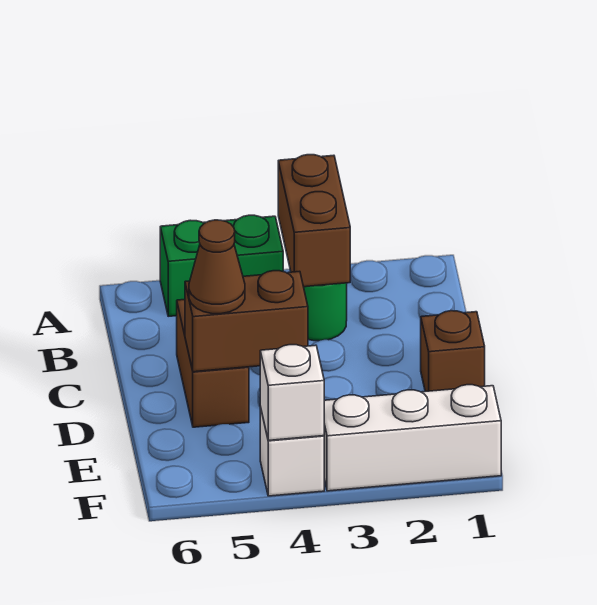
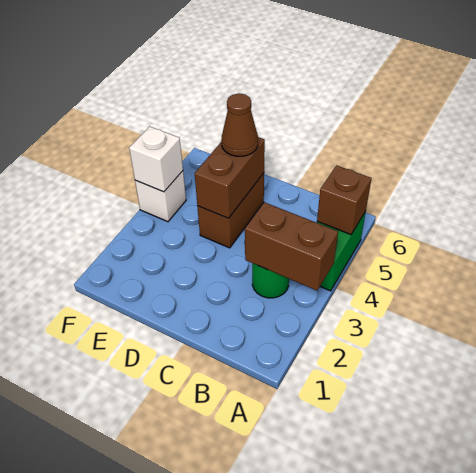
brown brick C5:D5 level 1 -> brown brick D4:D5 level 1
brown brick D1 level 1 -> brown brick A5 level 2
white brick F1:F3 level 1 -> none

